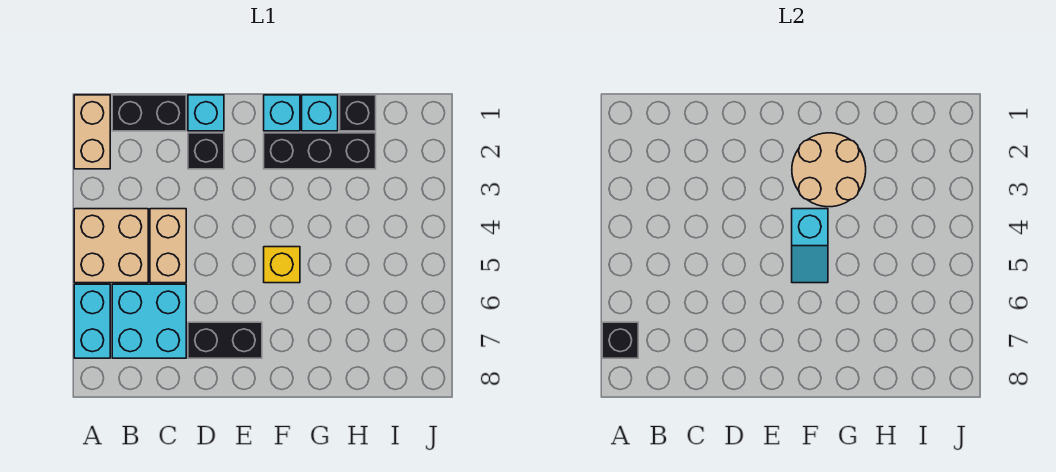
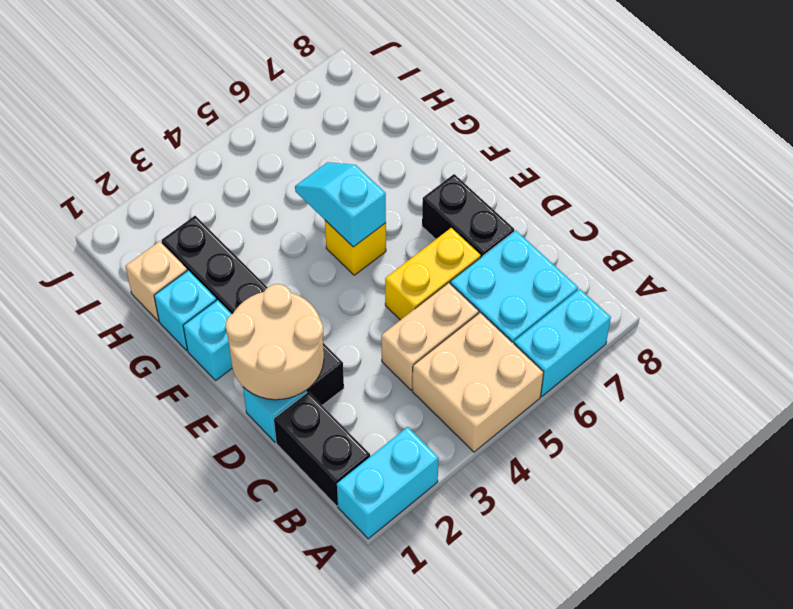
tan brick A1:A2 level 1 -> cyan brick A1:A2 level 1
black brick A7 level 2 -> none
none -> yellow brick D5:D6 level 1
tan round brick F2:G3 level 2 -> tan round brick D1:E2 level 2
cyan slope F4:F5 level 2 top 4 -> cyan slope F5:G5 level 2 top F
black brick H1 level 1 -> tan brick H1 level 1

